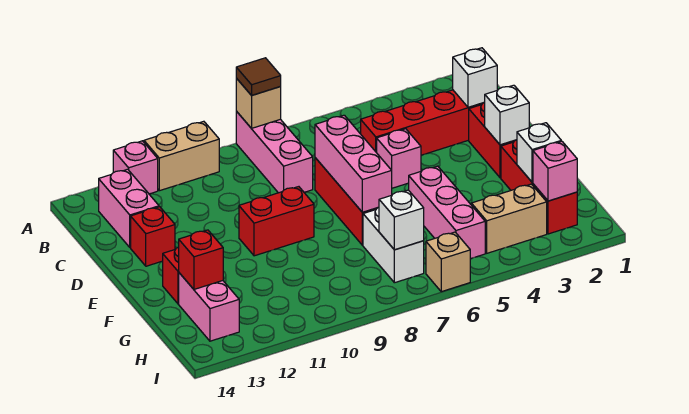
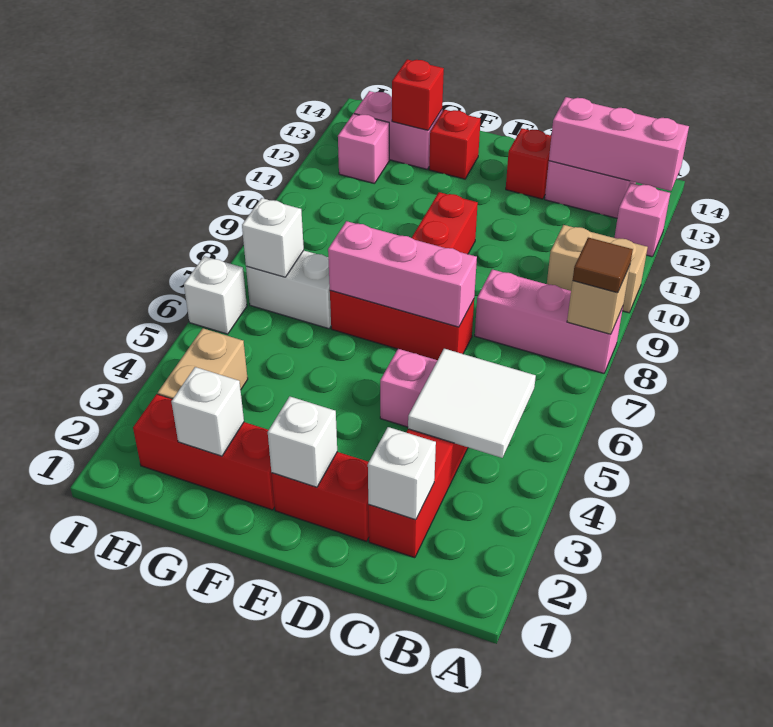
tan brick A10:A11 level 1 -> tan brick A10:B10 level 1
none -> white tile B4:C5 level 2
pink brick F5:H5 level 1 -> pink brick A13:C13 level 2
pink brick H2 level 2 -> pink brick H12 level 1
tan brick I6 level 1 -> white brick I6 level 1

